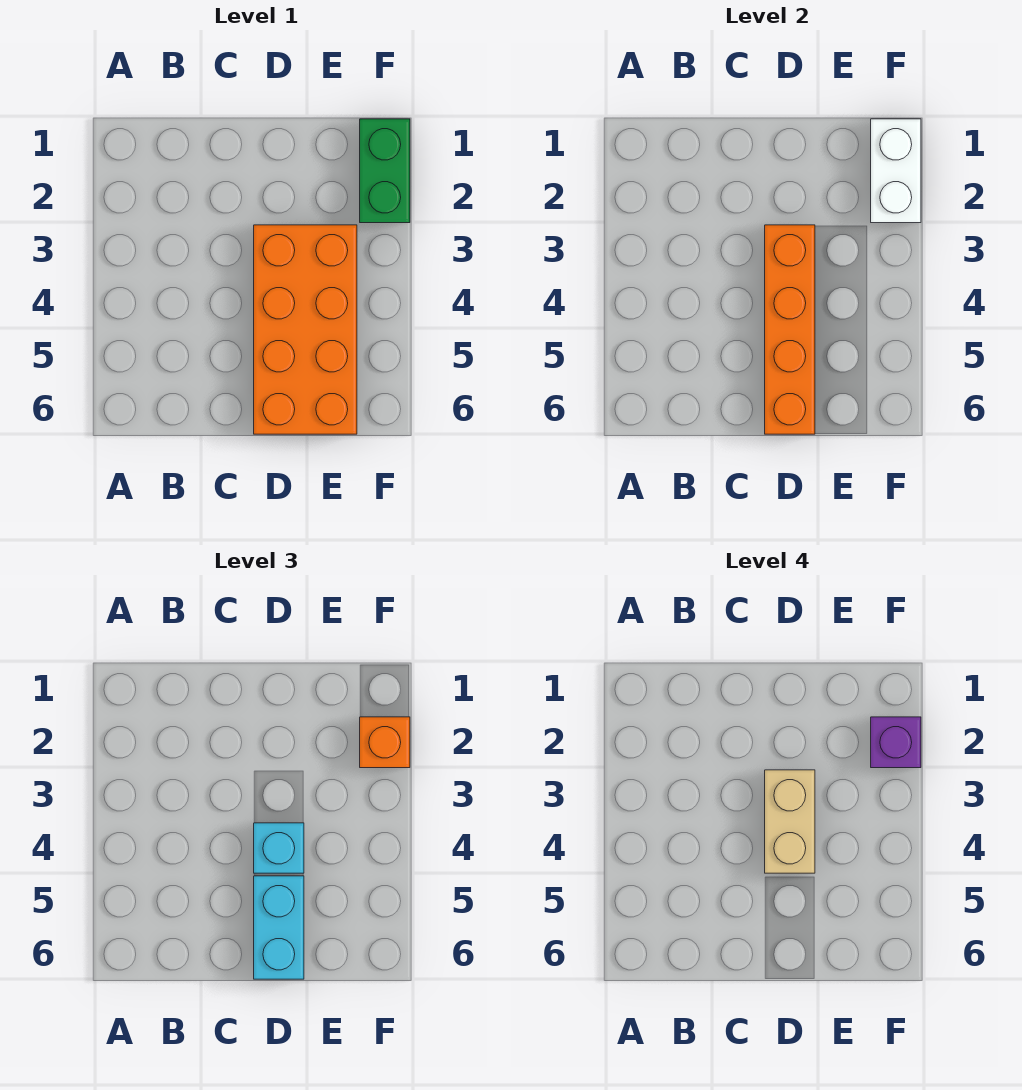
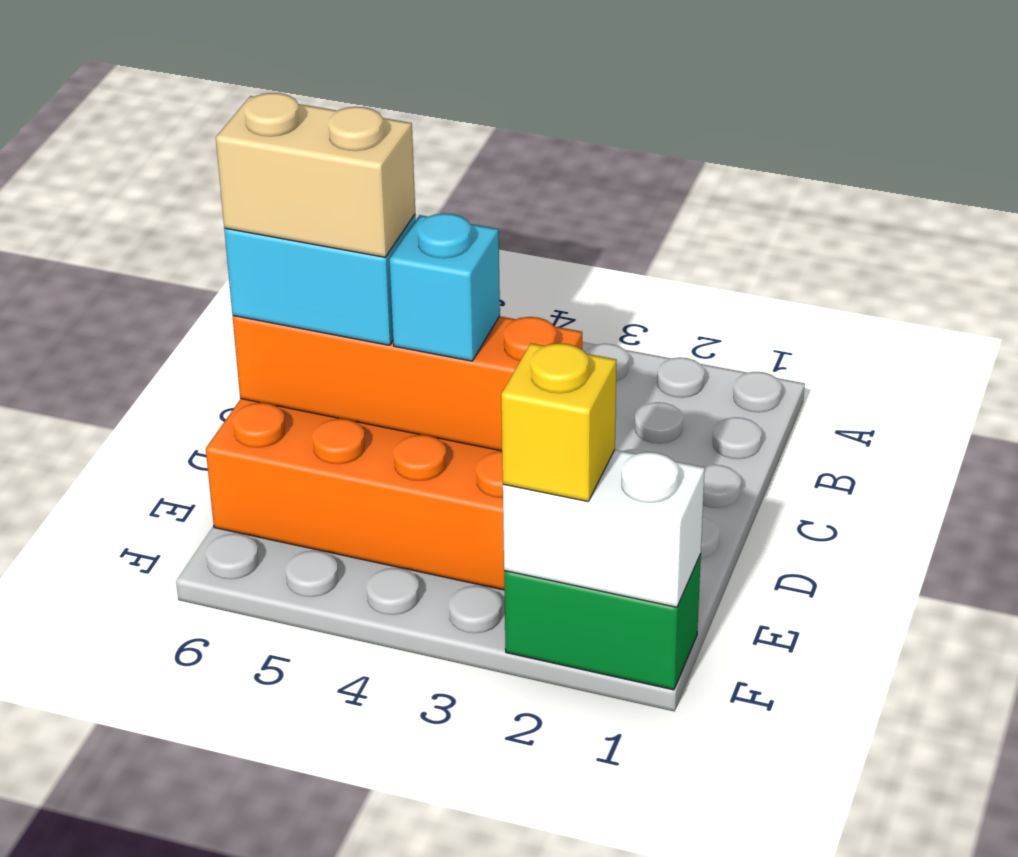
tan brick D3:D4 level 4 -> tan brick D5:D6 level 4
orange brick F2 level 3 -> yellow brick F2 level 3
purple brick F2 level 4 -> none

